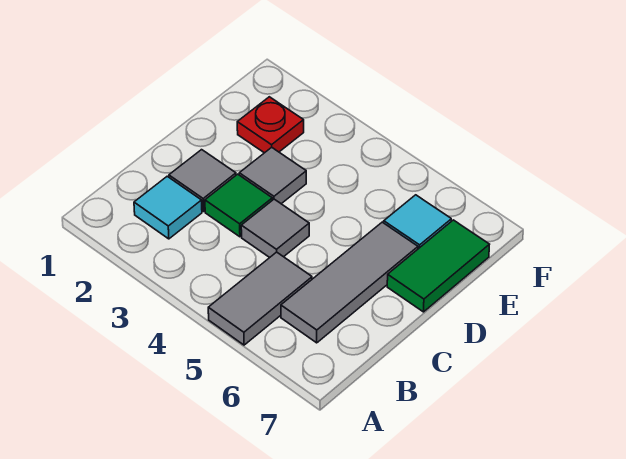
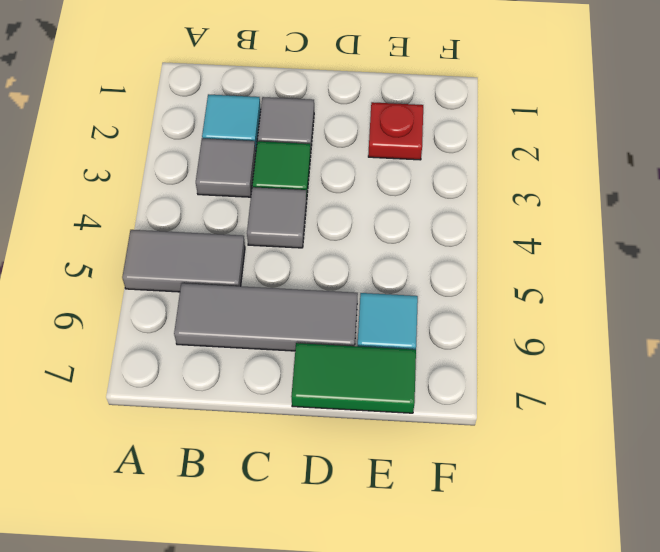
grey tile D3 level 1 -> grey tile B3 level 1

